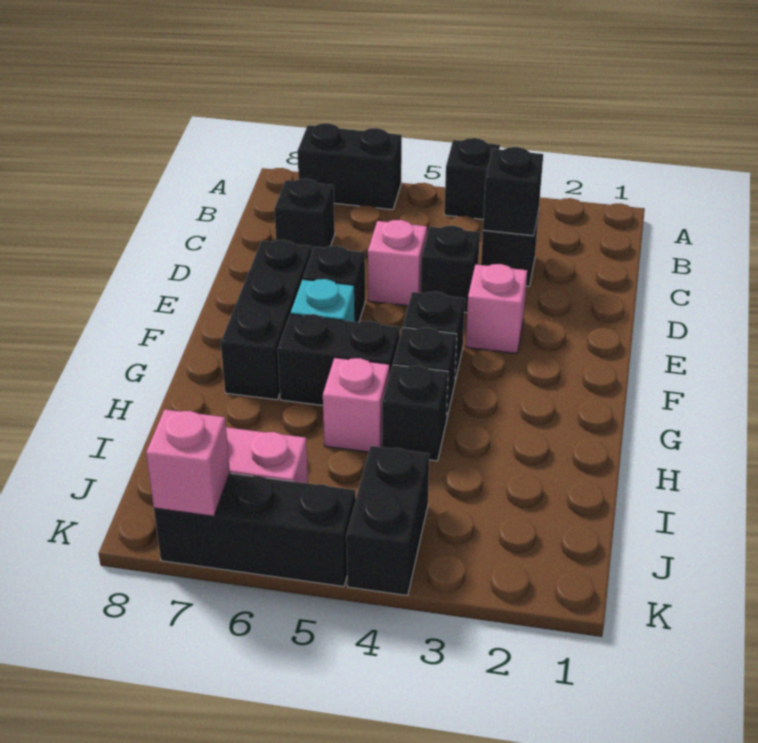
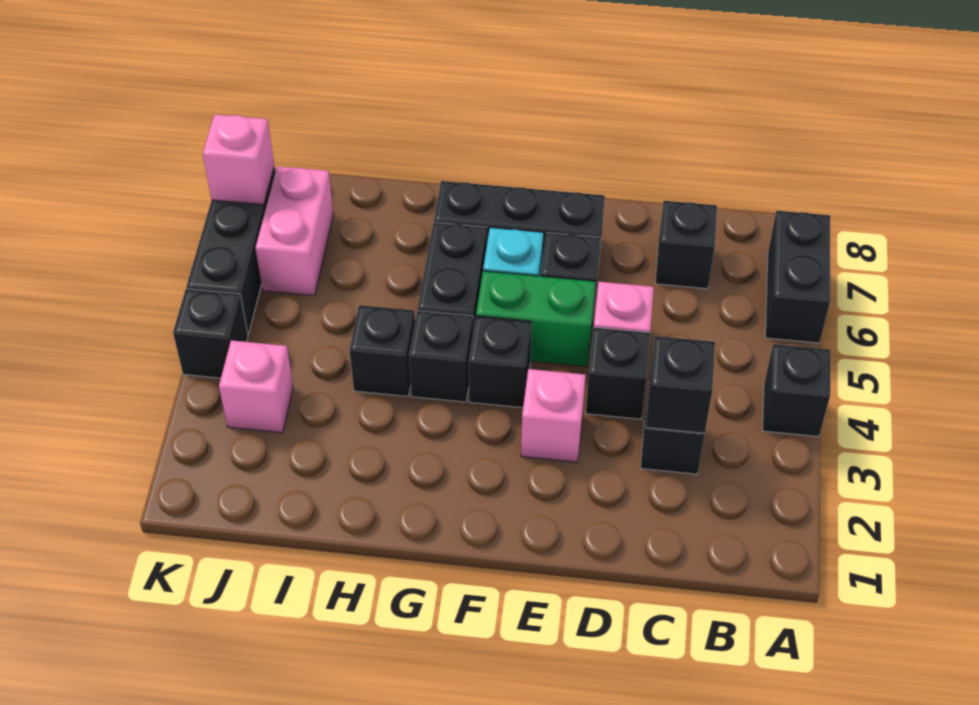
none -> green brick E5:F5 level 1
pink brick H5 level 1 -> pink brick J3 level 1
black brick J4:K4 level 1 -> black brick K4 level 1

